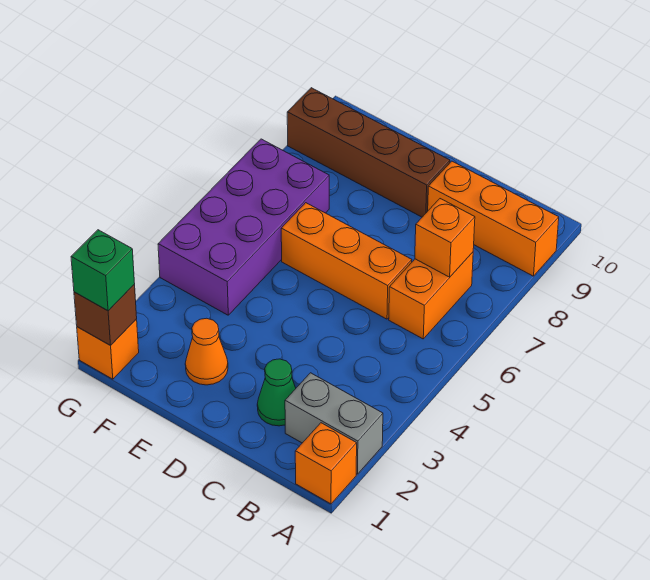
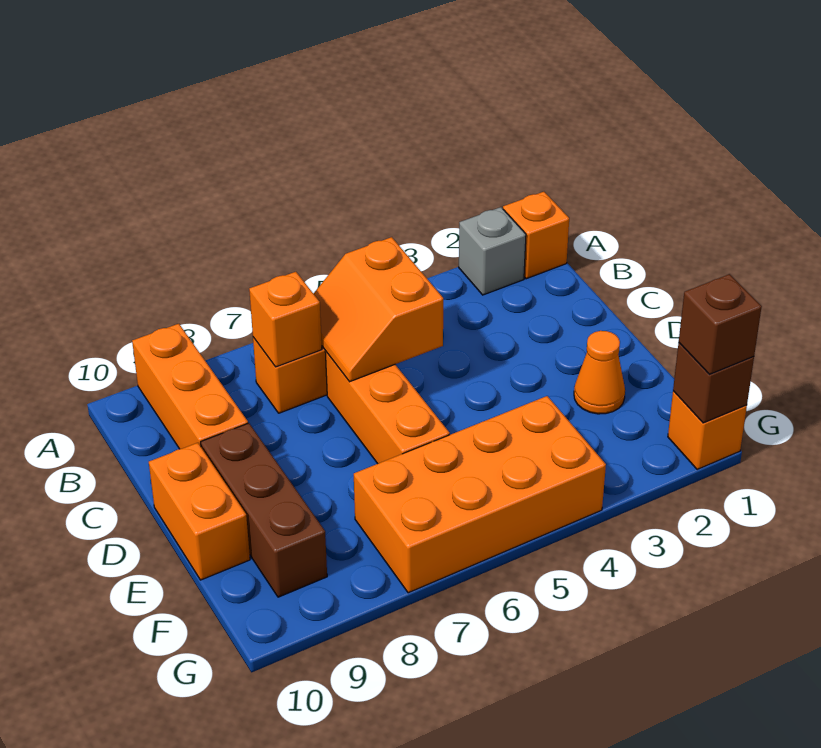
grey brick A2:B2 level 1 -> grey brick A2 level 1
none -> orange slope B5:C6 level 2 top 5
green cone C2 level 1 -> none
brown brick D9:G9 level 1 -> brown brick D9:F9 level 1
none -> orange brick D10:E10 level 1
purple brick F4:G7 level 1 -> orange brick F4:G7 level 1
green brick G1 level 3 -> brown brick G1 level 3

